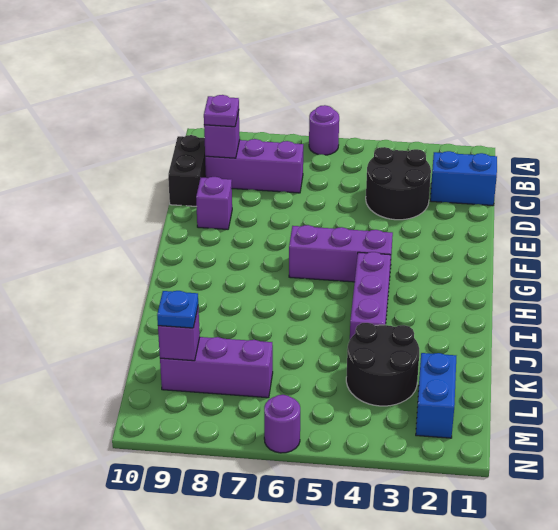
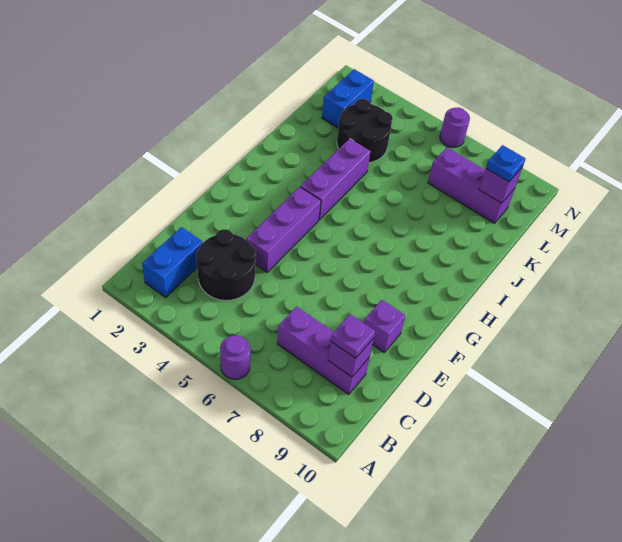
blue brick C1:C2 level 1 -> blue brick B2:C2 level 1
black brick C10:D10 level 1 -> none
purple brick G4:G6 level 1 -> purple brick E4:G4 level 1

